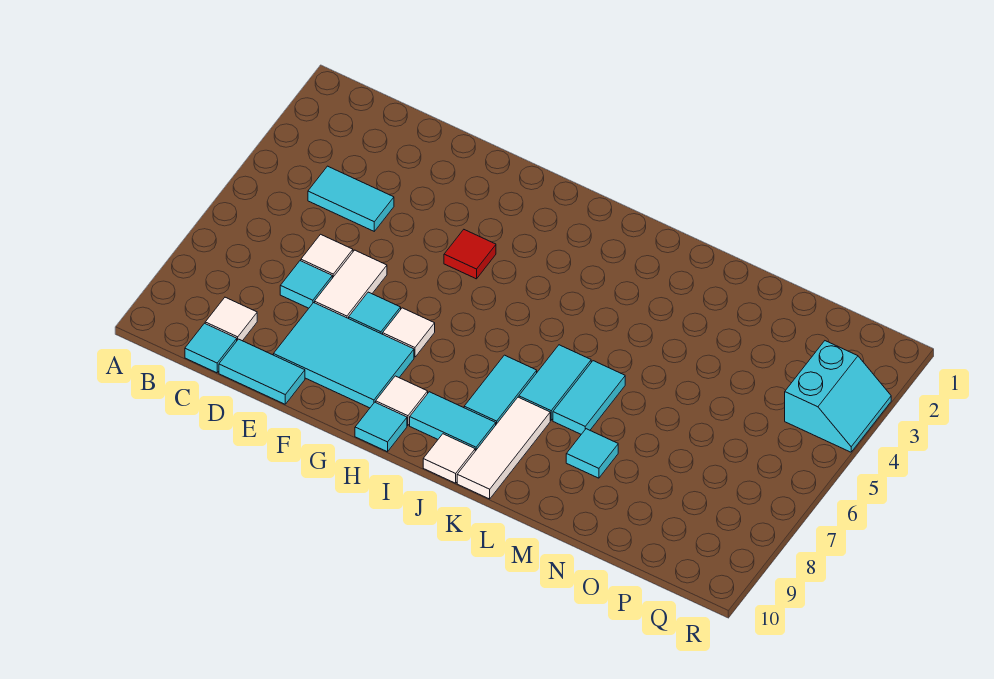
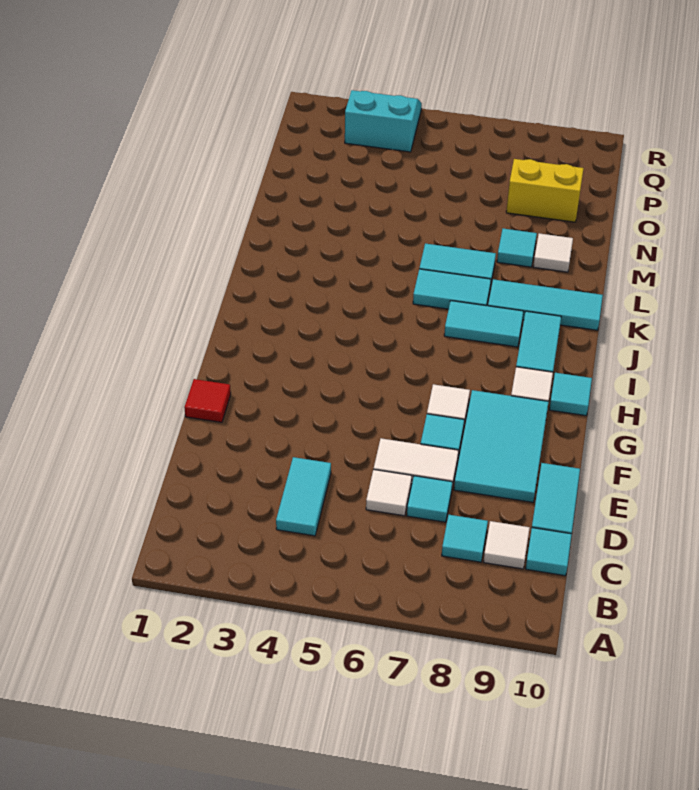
none -> cyan tile C8 level 1
red tile G4 level 1 -> red tile F1 level 1
white tile J10 level 1 -> white tile M9 level 1
white tile K8:K10 level 1 -> cyan tile K8:K10 level 1
none -> yellow brick O8:O9 level 1

